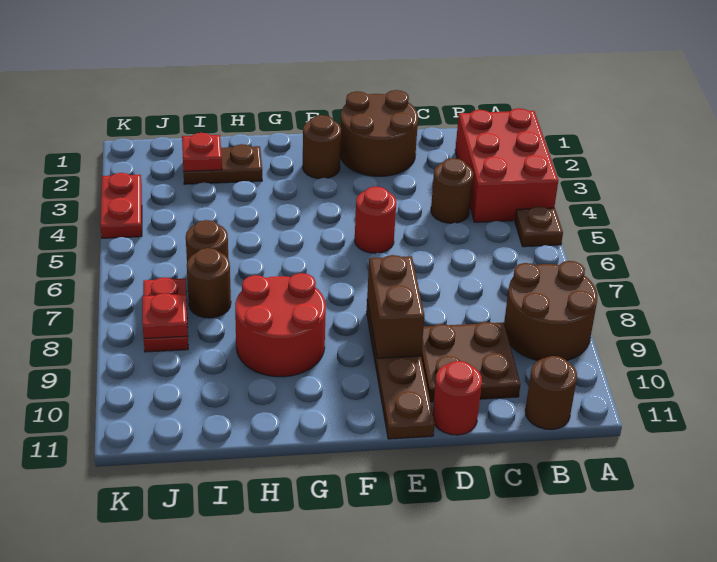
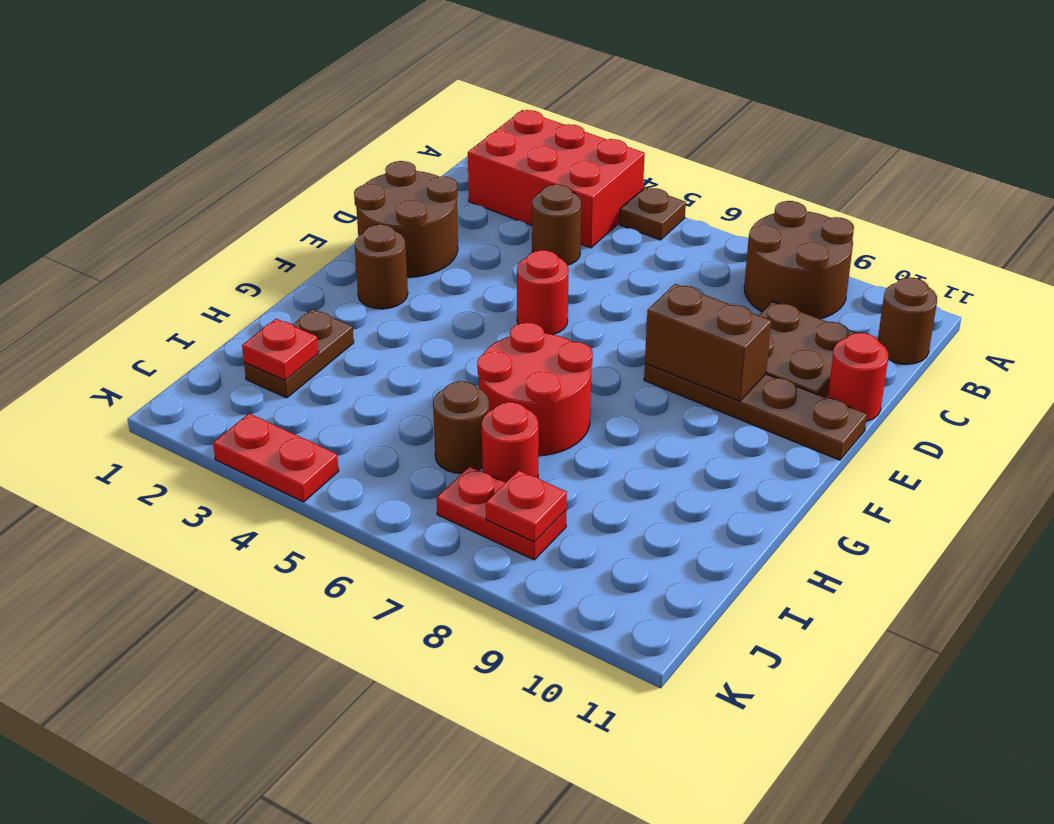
red round brick G8:H9 level 1 -> red round brick G6:H7 level 1
brown round brick I7 level 1 -> red round brick I7 level 1

